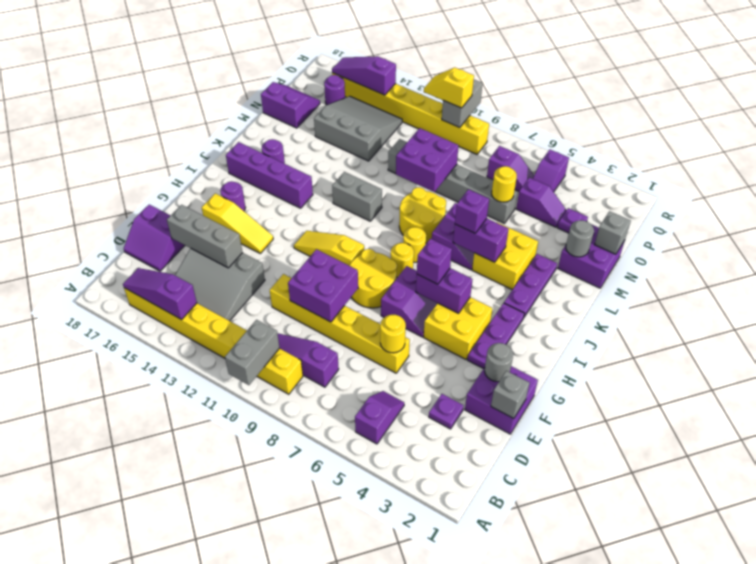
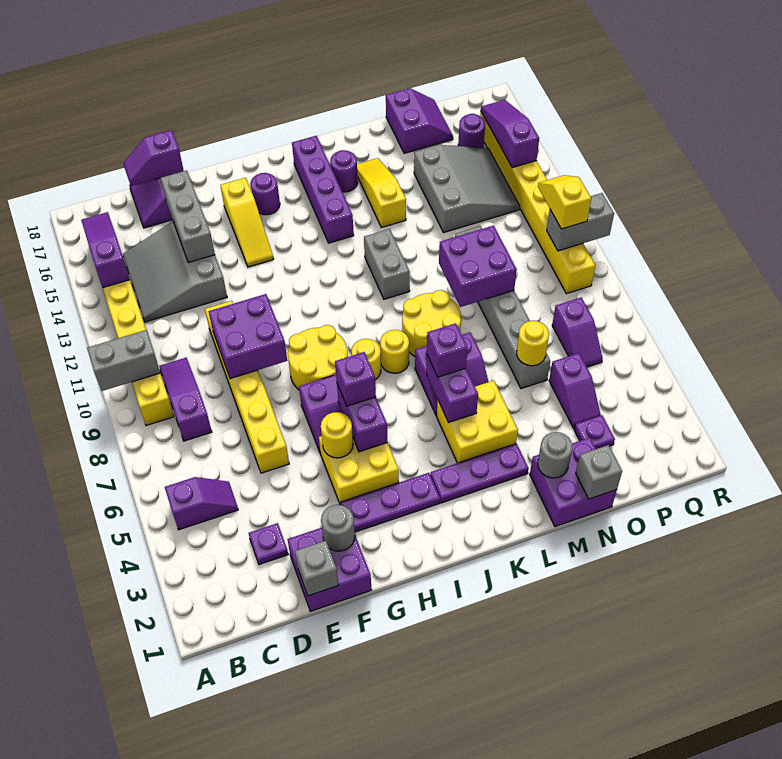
yellow round brick E6 level 2 -> yellow round brick G5 level 2
yellow slope H10:H12 level 1 top 10 -> yellow slope L14:L16 level 1 top 14
purple slope P5:Q5 level 1 top Q -> purple slope D18:E18 level 2 top E

